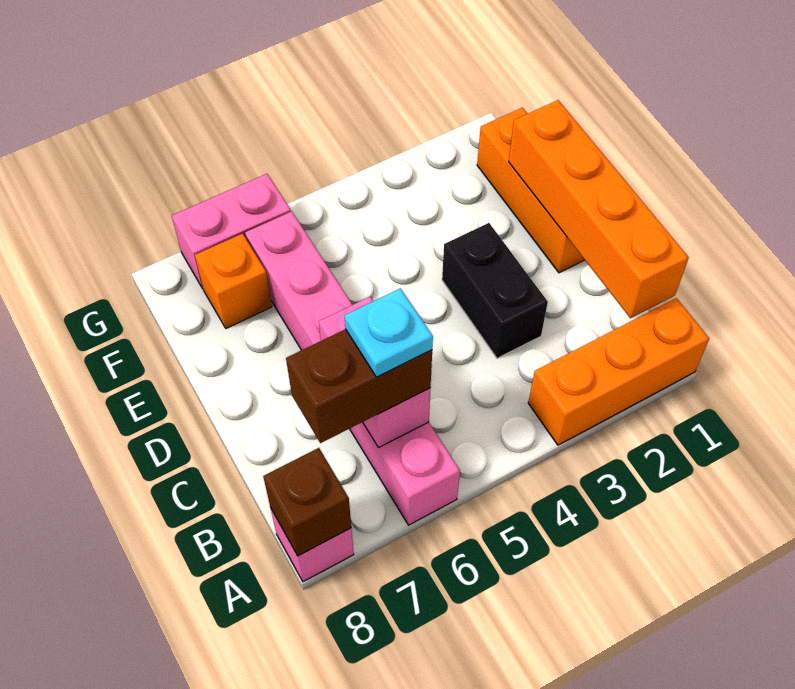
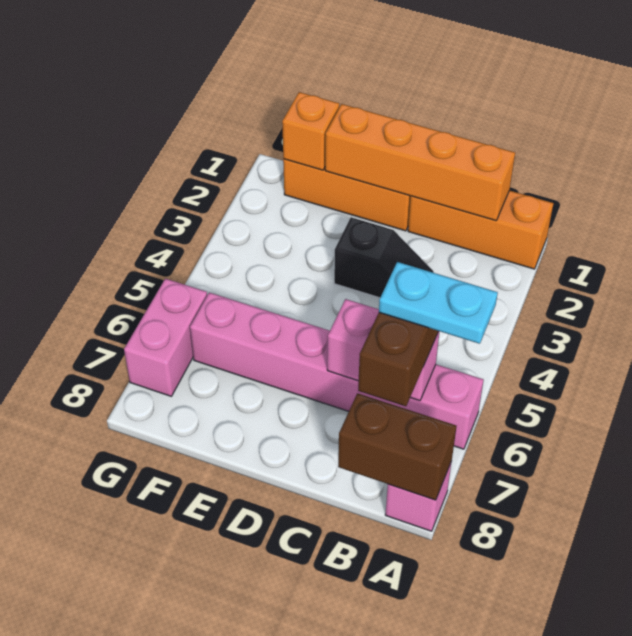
orange brick A1:A3 level 1 -> orange brick A1:C1 level 1
brown brick A8 level 2 -> brown brick A8:B8 level 2
cyan plate B6 level 4 -> cyan plate A6:B6 level 4
black brick C3:D3 level 1 -> black slope C3:D3 level 1 top D
orange brick F7 level 1 -> orange brick F1 level 2

